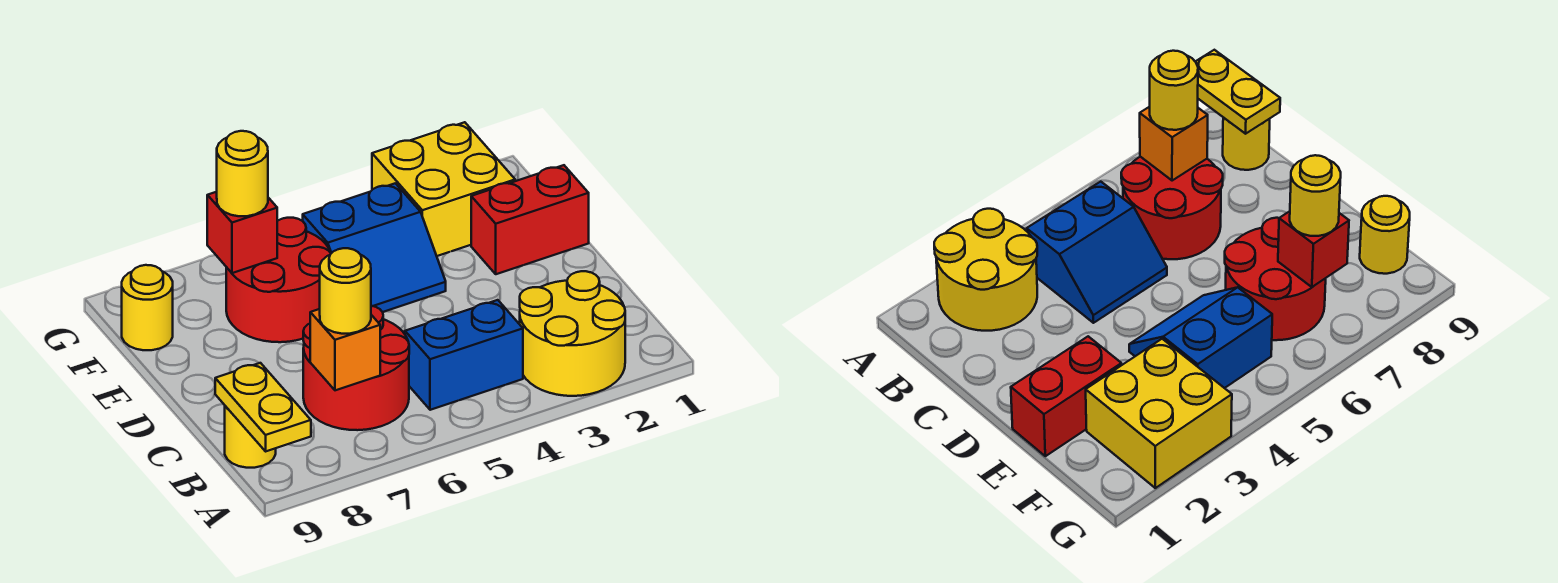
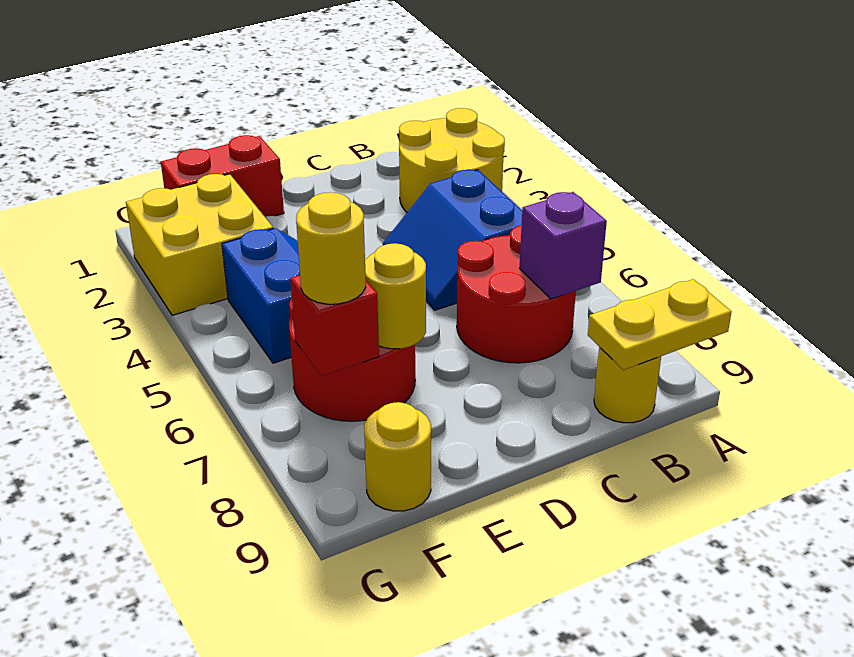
orange brick B7 level 2 -> purple brick B7 level 2
yellow round brick B7 level 3 -> yellow round brick E7 level 2
red brick E1:E2 level 1 -> red brick E1:F1 level 1

